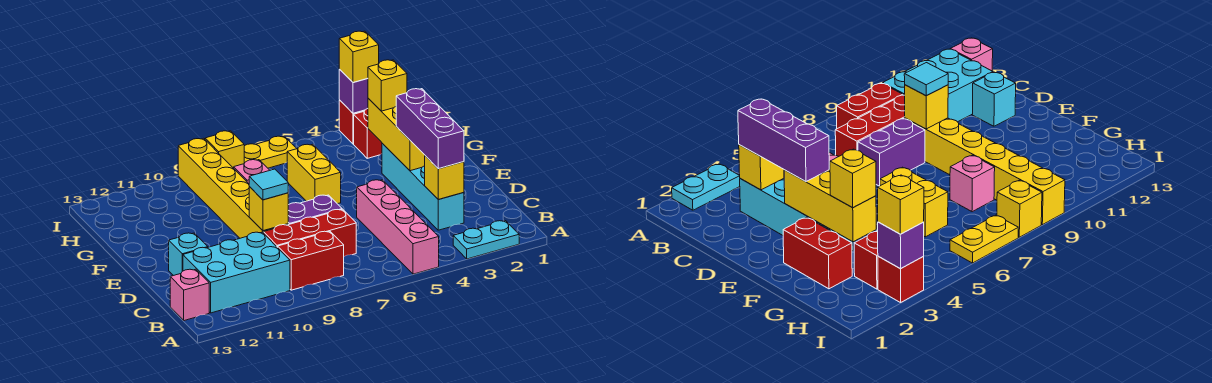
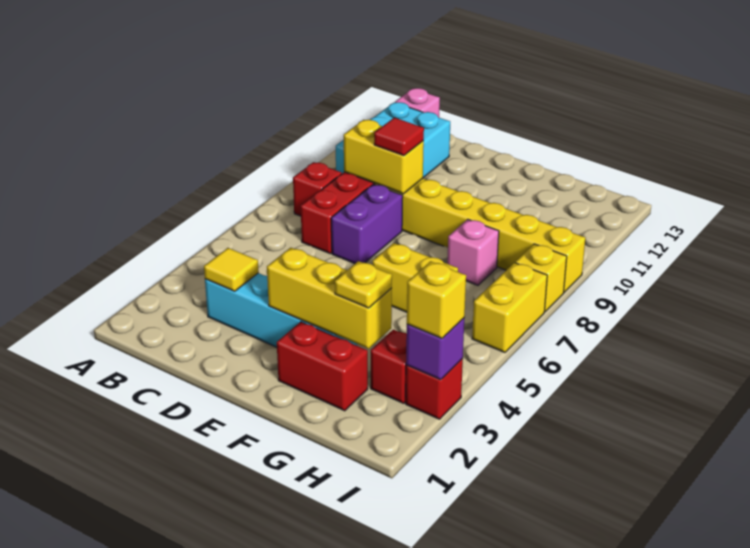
cyan plate A2:A3 level 1 -> none
pink brick A5:D5 level 1 -> none
red brick B8:B9 level 1 -> red brick B8 level 1
yellow brick C3 level 2 -> yellow tile C3 level 2
purple brick C3:E3 level 3 -> none
yellow brick D9 level 2 -> yellow brick C9:D9 level 2
cyan tile D9 level 3 -> red tile D9 level 3
cyan brick D12 level 1 -> none
yellow brick G3 level 3 -> yellow plate G3 level 3
yellow plate I6:I7 level 1 -> yellow brick I6:I7 level 1

